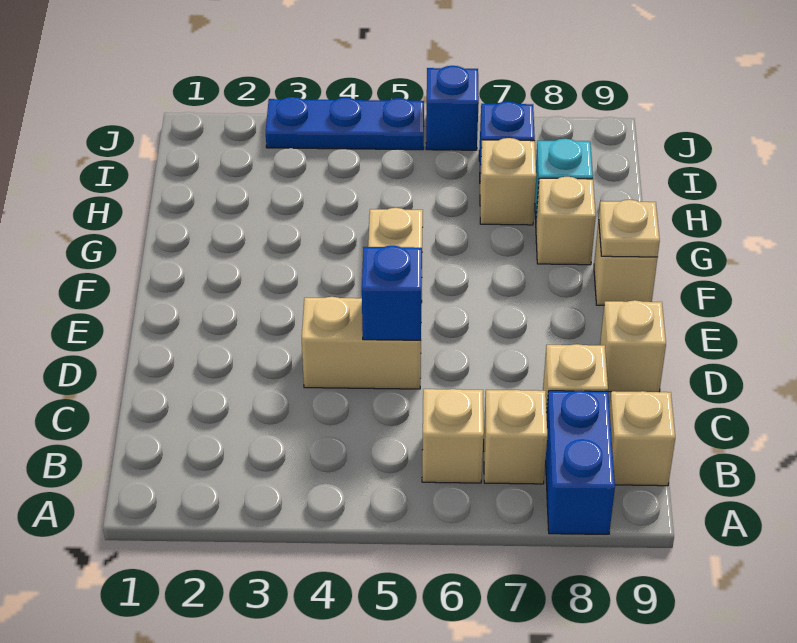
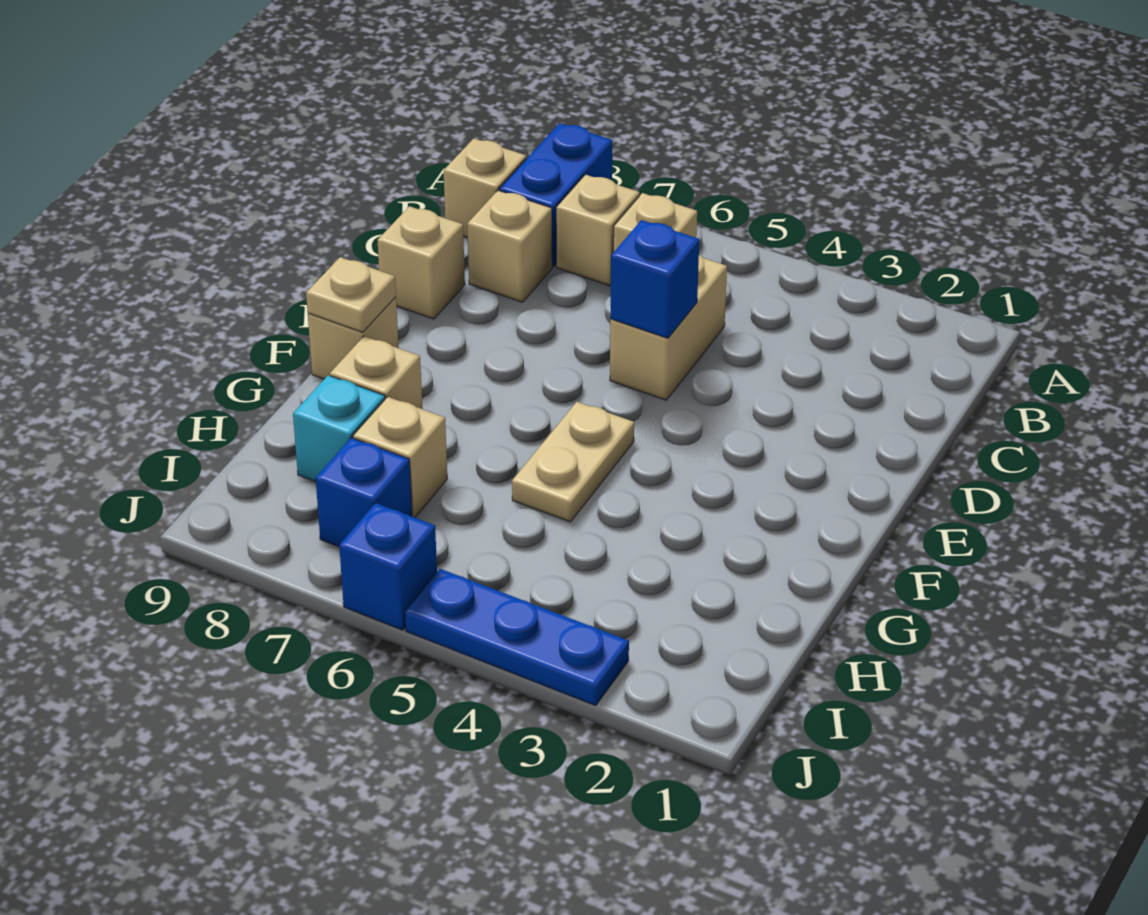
tan brick D4:D5 level 1 -> tan brick C5:D5 level 1

